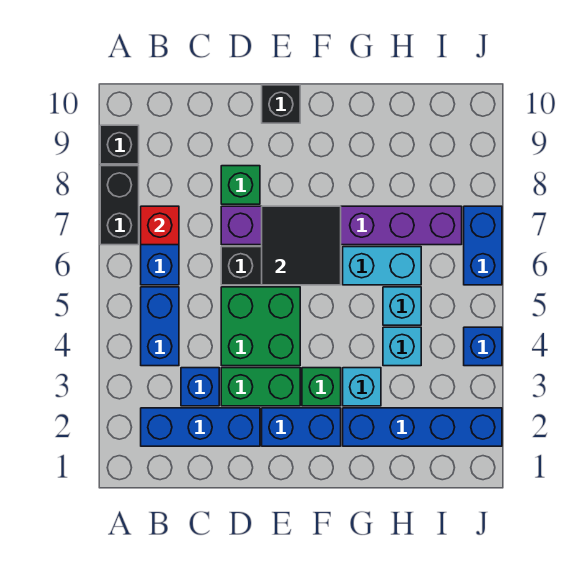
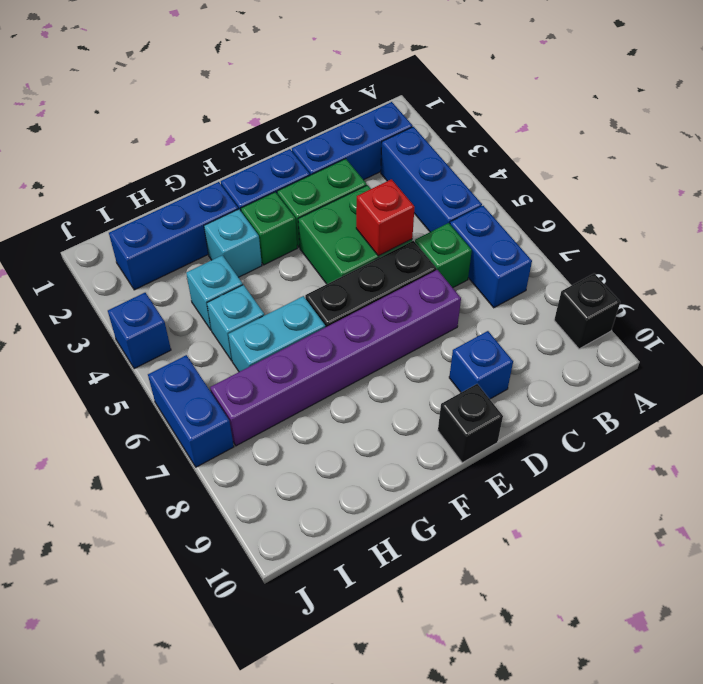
black brick A7:A8 level 1 -> none
blue brick B4:B5 level 1 -> blue brick B3:B5 level 1
red brick B7 level 2 -> red brick D5 level 2
blue brick C3 level 1 -> blue brick D9 level 1
green brick D8 level 1 -> green brick C6 level 1
black tile E6:F7 level 2 -> none
blue brick G2:J2 level 1 -> blue brick G2:I2 level 1

